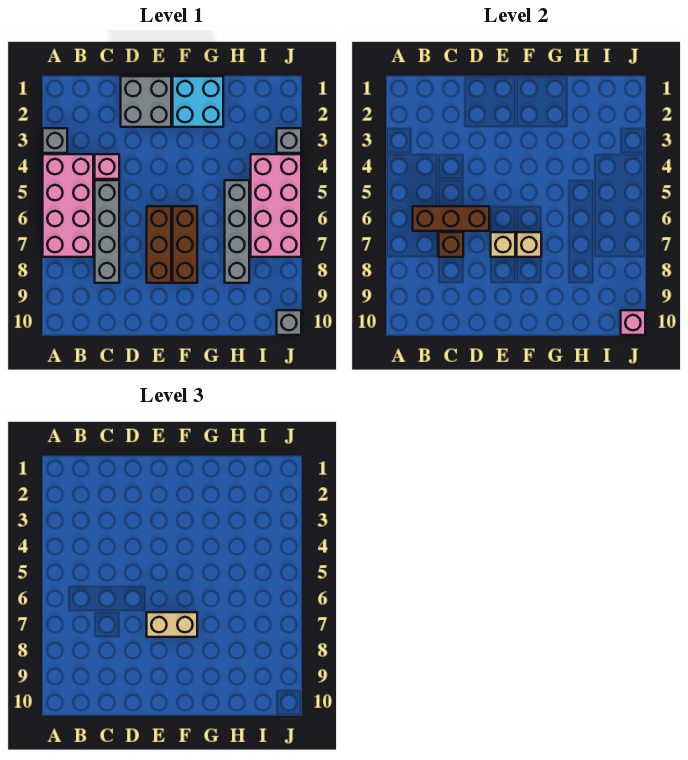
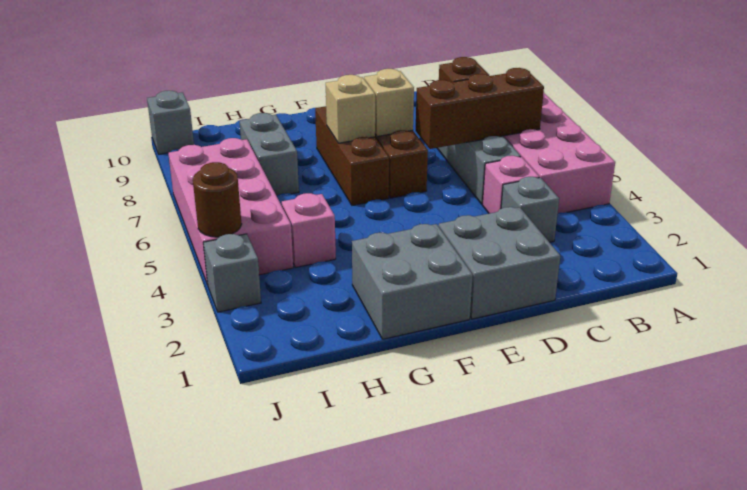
grey brick A3 level 1 -> grey brick C3 level 1
tan brick E7:F7 level 3 -> none
cyan brick F1:G2 level 1 -> grey brick F1:G2 level 1
grey brick H5:H8 level 1 -> grey brick H7:H8 level 1
none -> brown round brick J4 level 2
pink brick J10 level 2 -> pink brick H4 level 1

